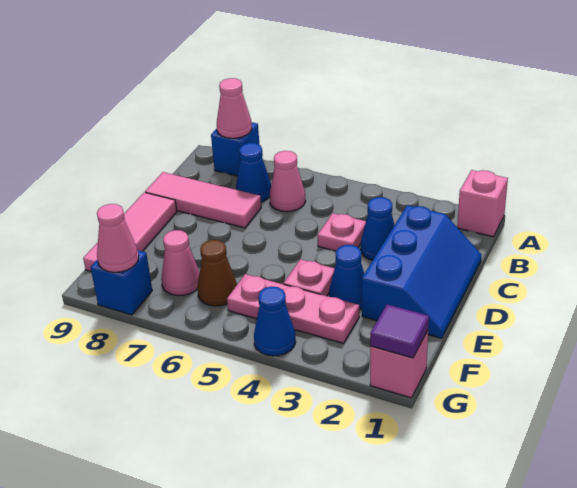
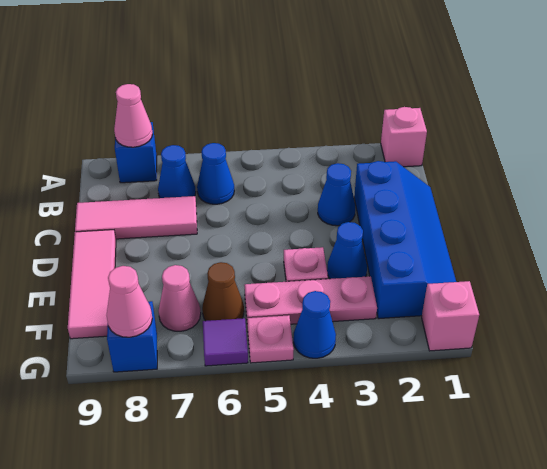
pink cone B6 level 1 -> blue cone B6 level 1
blue slope C1:E2 level 1 top 2 -> blue slope C1:F2 level 1 top 2
pink plate C4 level 1 -> pink plate G5 level 1
purple tile G1 level 2 -> purple tile G6 level 1

